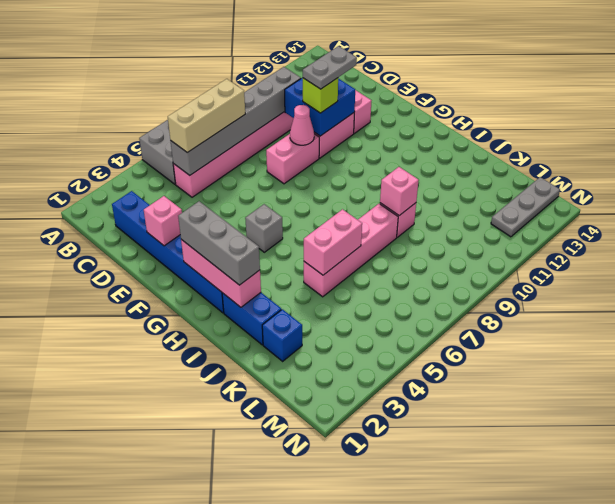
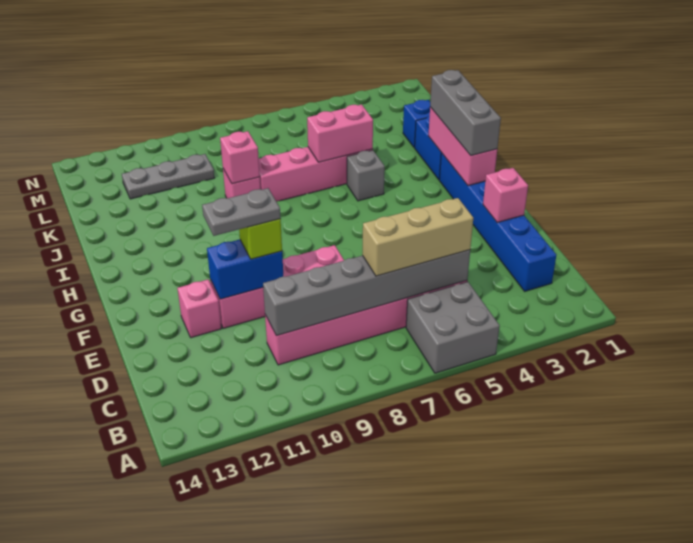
blue brick D10:E11 level 2 -> blue brick E10:E11 level 2
pink cone E9 level 2 -> none
grey brick G5 level 1 -> grey brick I5 level 1
grey plate M12:M14 level 1 -> grey plate L10:L12 level 1

